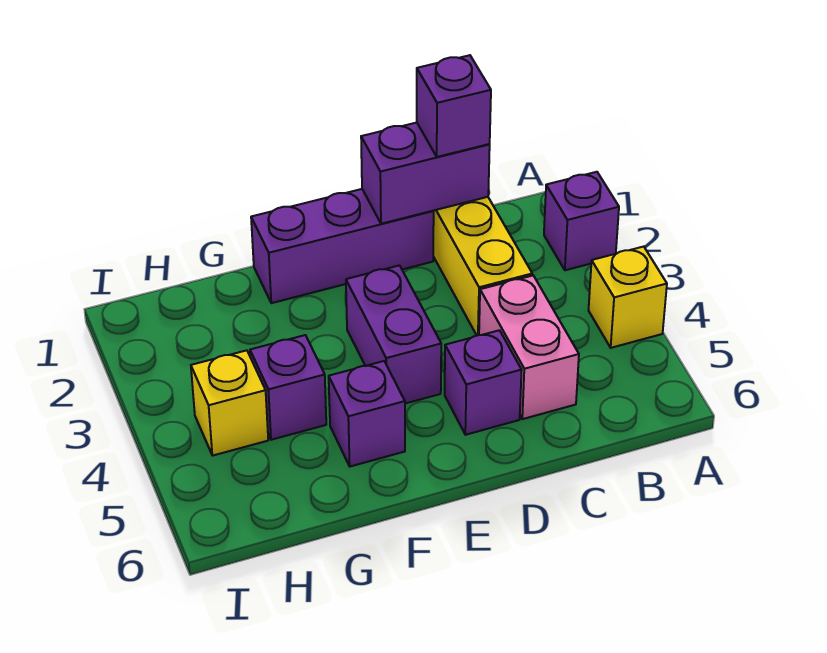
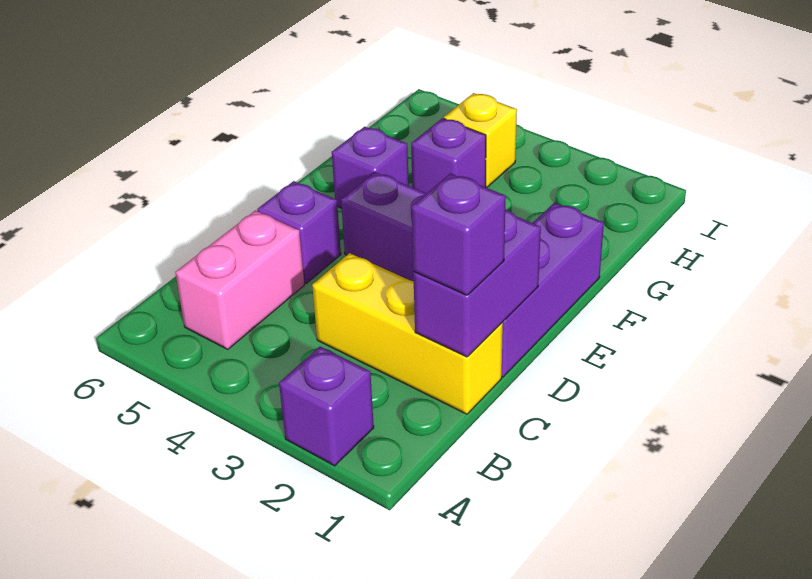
yellow brick A4 level 1 -> none
pink brick C4:C5 level 1 -> pink brick B5:C5 level 1

